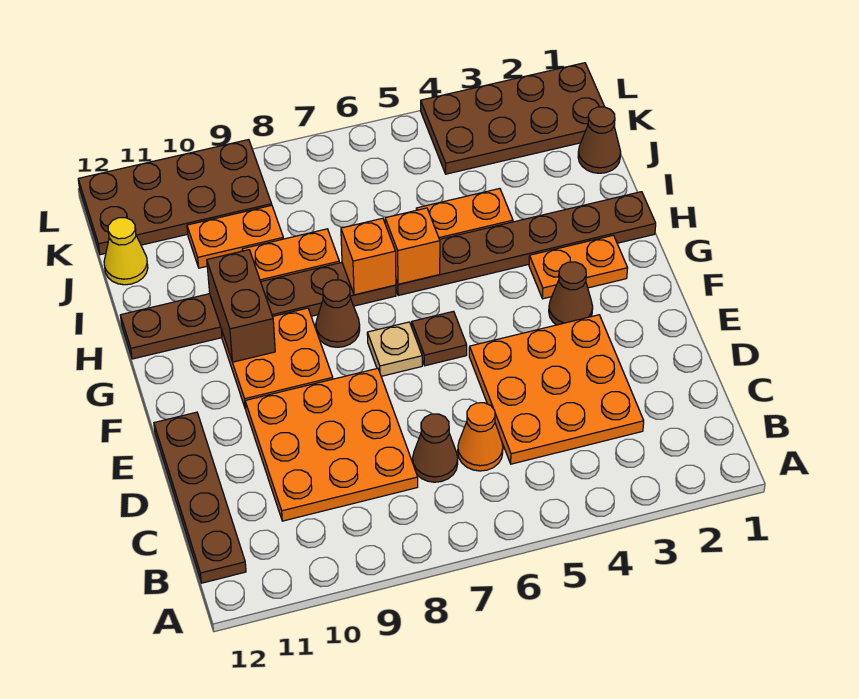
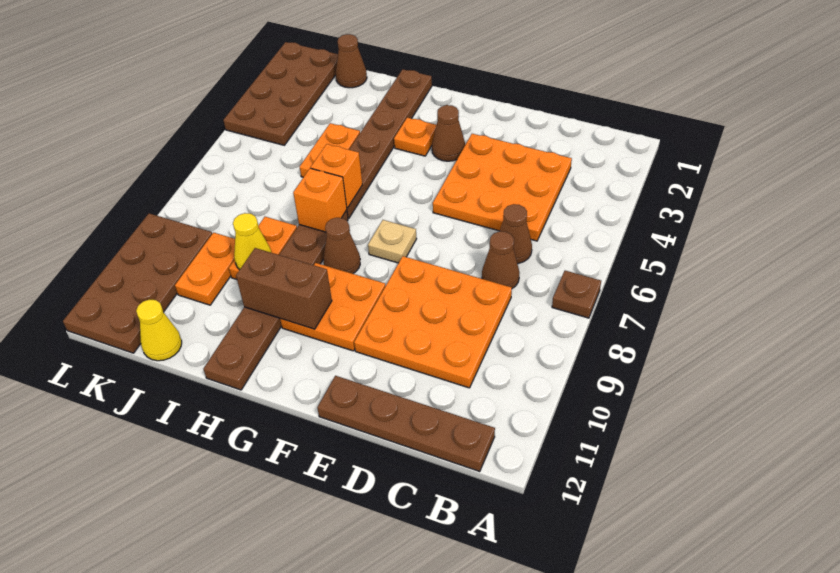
orange cone C6 level 1 -> brown cone C6 level 1
brown plate F6 level 1 -> brown plate A7 level 1
orange plate G2:G3 level 1 -> orange plate G3 level 1
none -> yellow cone I9 level 2

